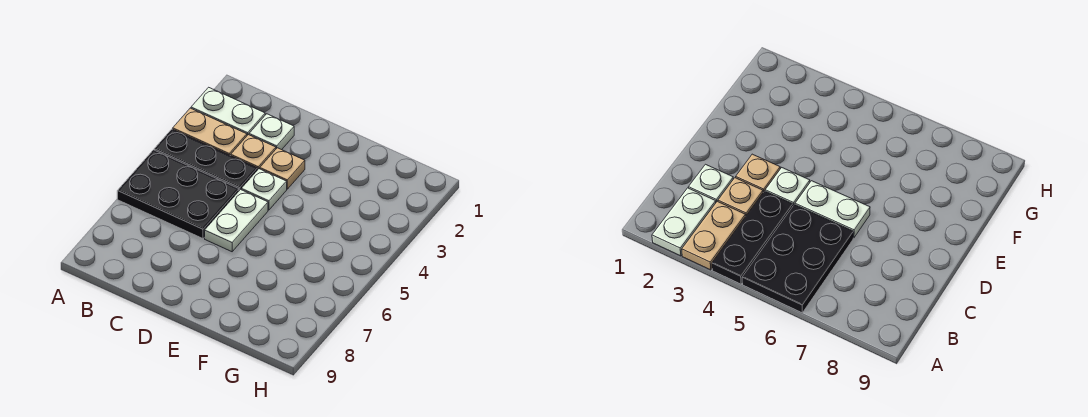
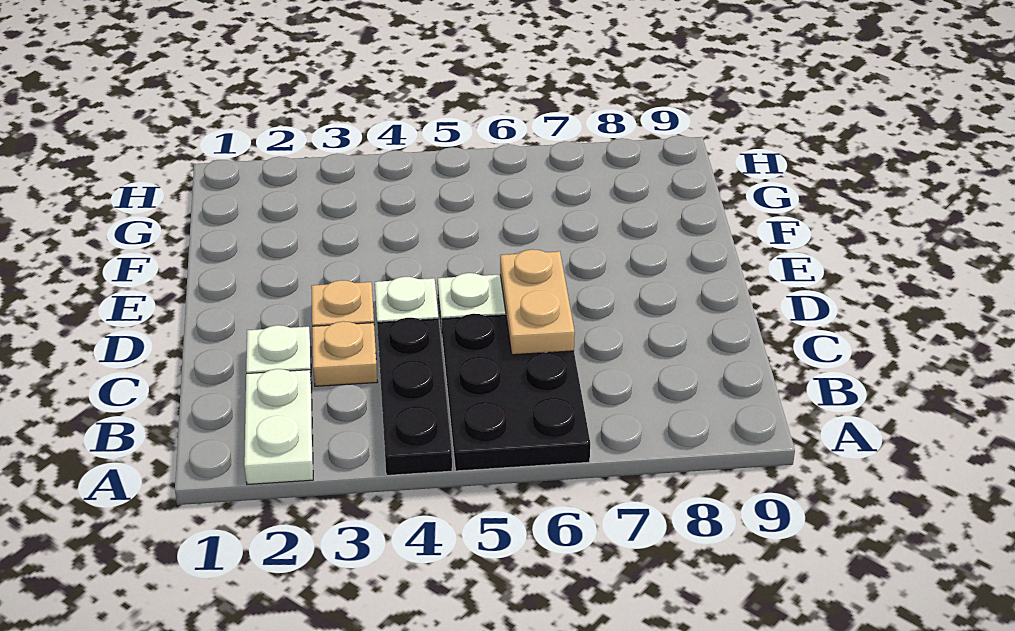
tan plate A3:B3 level 1 -> tan plate C6:D6 level 2

